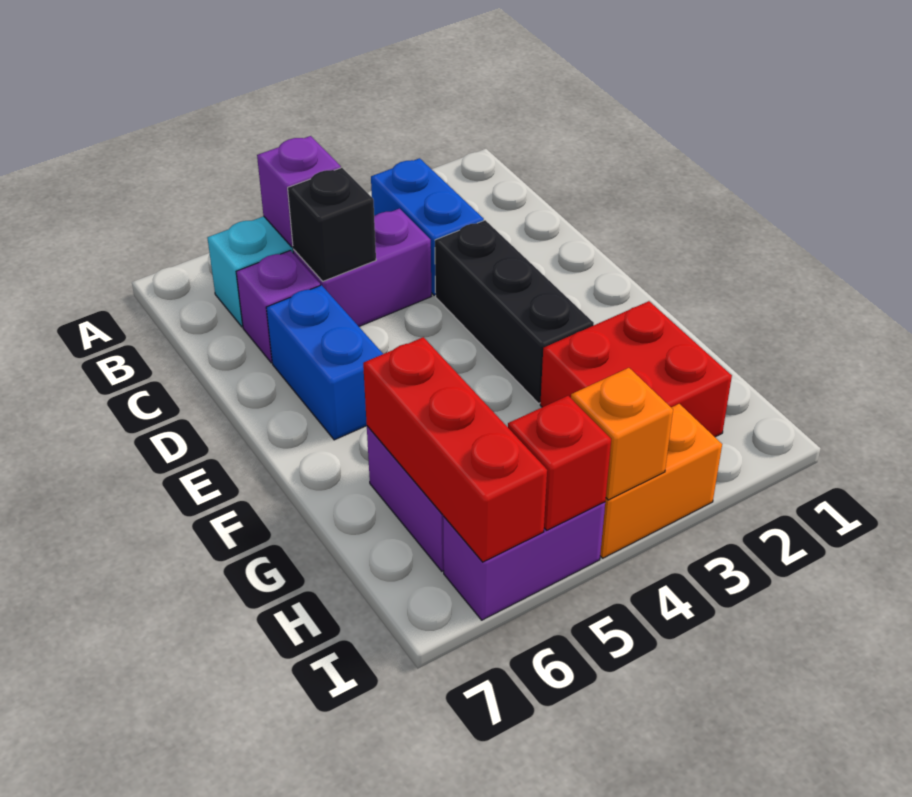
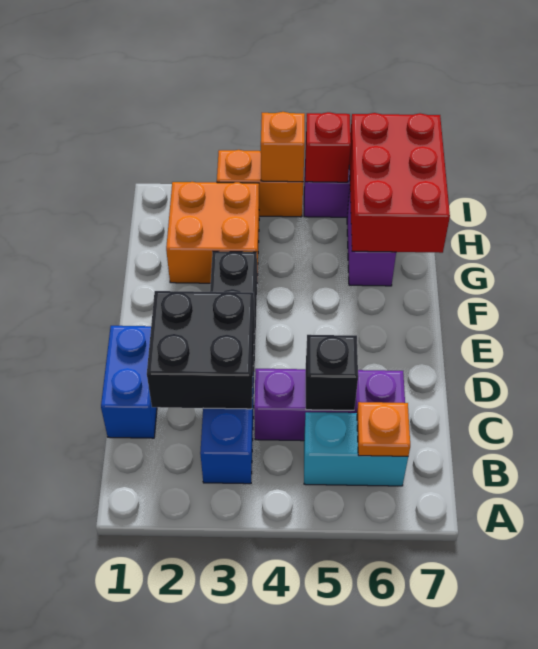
purple brick B5 level 2 -> none
none -> orange plate B6 level 2
none -> black brick C2:D3 level 2
blue brick D6:E6 level 1 -> blue brick C1:D1 level 1
red brick G2:H3 level 1 -> orange brick G2:H3 level 1
red brick G6:I6 level 2 -> red brick G6:I7 level 2

